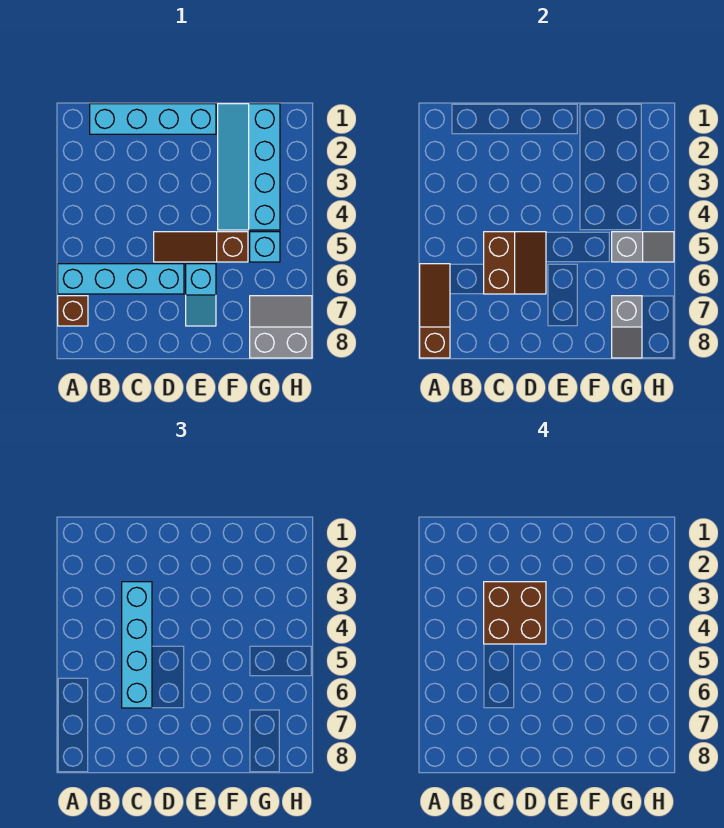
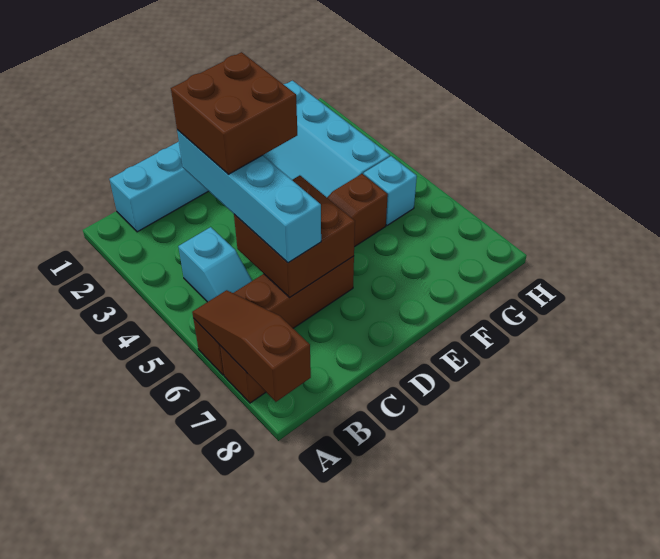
cyan brick A6:D6 level 1 -> brown brick A6:D6 level 1
brown slope C5:D6 level 2 top C -> brown brick C5:D6 level 2
cyan slope E6:E7 level 1 top 6 -> cyan slope B4:B5 level 1 top 4
grey slope G5:H5 level 2 top G -> none
grey slope G7:H8 level 1 top 8 -> none
grey slope G7:G8 level 2 top 7 -> none

